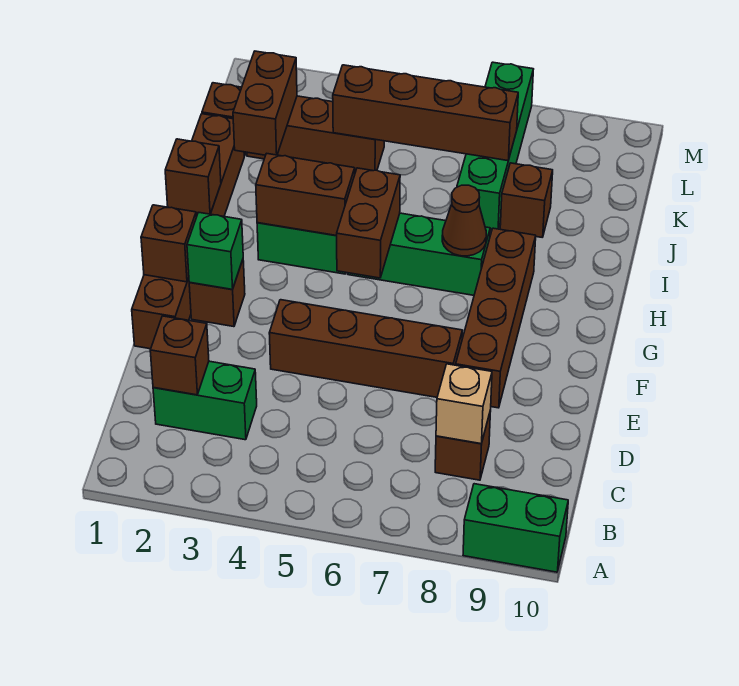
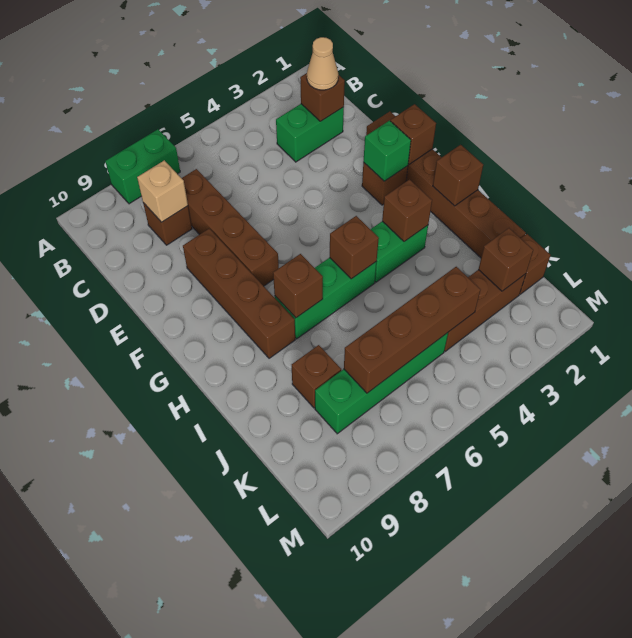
green brick A9:A10 level 1 -> green brick A7:A8 level 1
none -> tan cone C2 level 3
brown brick E4:E7 level 1 -> brown brick C7:F7 level 1
brown brick G5:H5 level 2 -> brown brick H5 level 2
brown brick H3:H4 level 2 -> brown brick H3 level 2
brown cone H7 level 2 -> brown brick H7 level 2
brown brick J2:K2 level 2 -> brown brick K2 level 2
green brick J7:M7 level 1 -> green brick K5:K8 level 1

